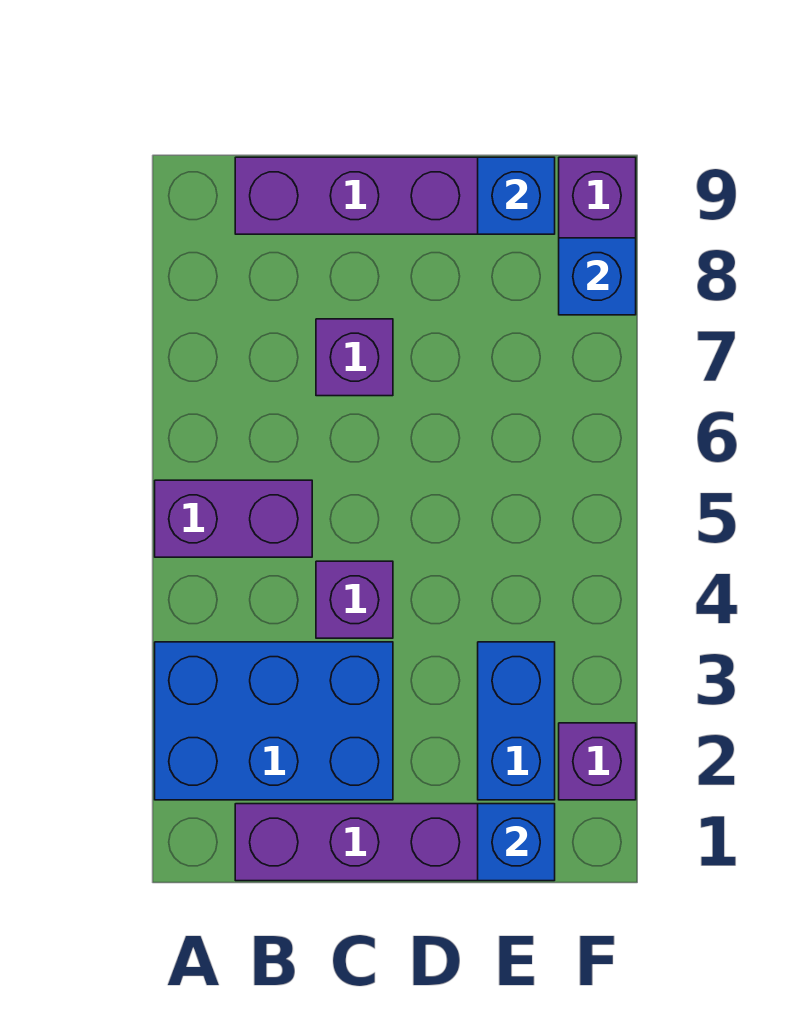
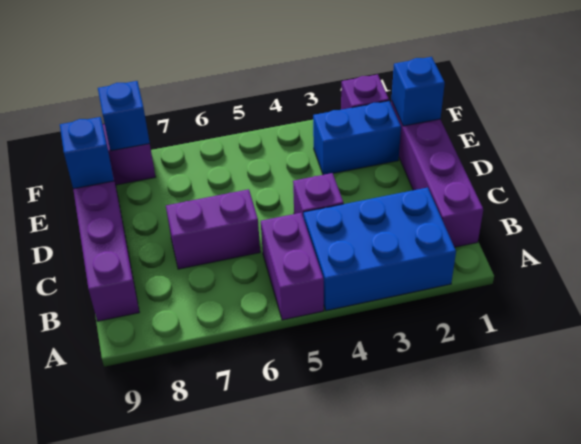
blue brick A2:C3 level 1 -> blue brick A2:B4 level 1
purple brick C7 level 1 -> purple brick C6:C7 level 1

